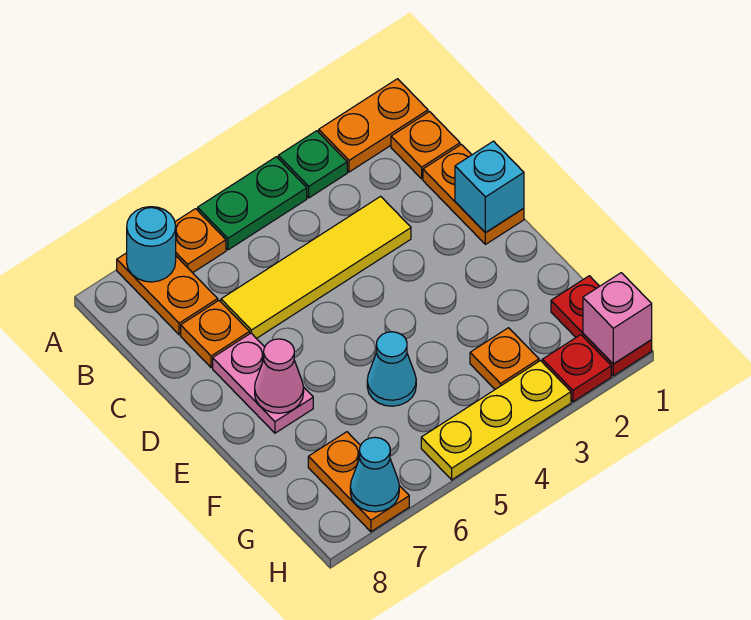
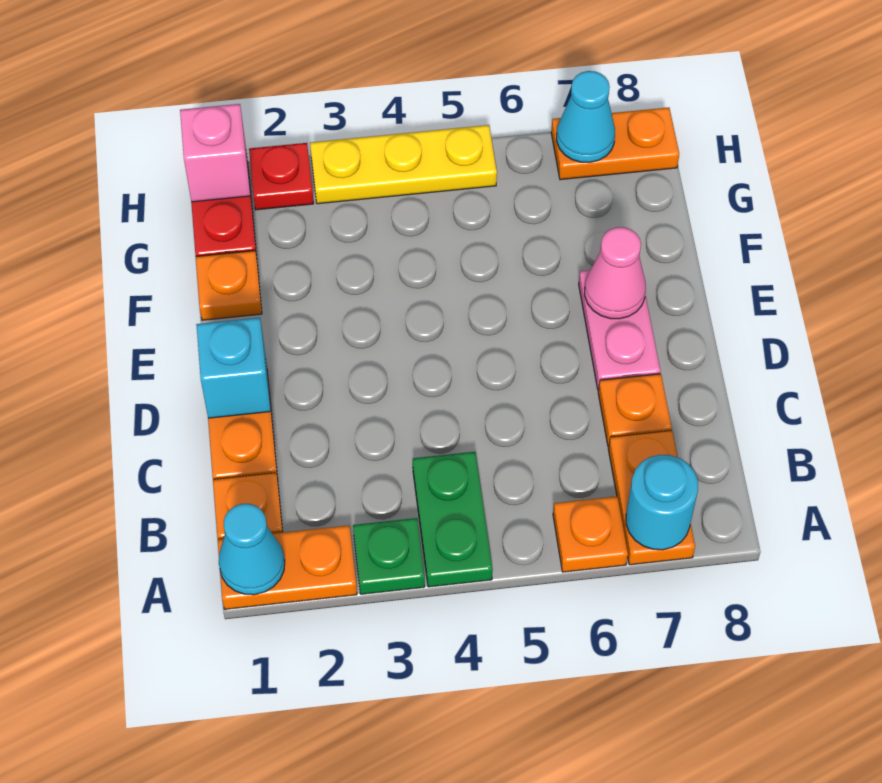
green plate A4:A5 level 1 -> green plate A4:B4 level 1
yellow tile C3:C6 level 1 -> none
cyan cone F5 level 1 -> cyan cone A1 level 2
orange plate G3 level 1 -> orange plate F1 level 1
orange plate G7:H7 level 1 -> orange plate H7:H8 level 1

